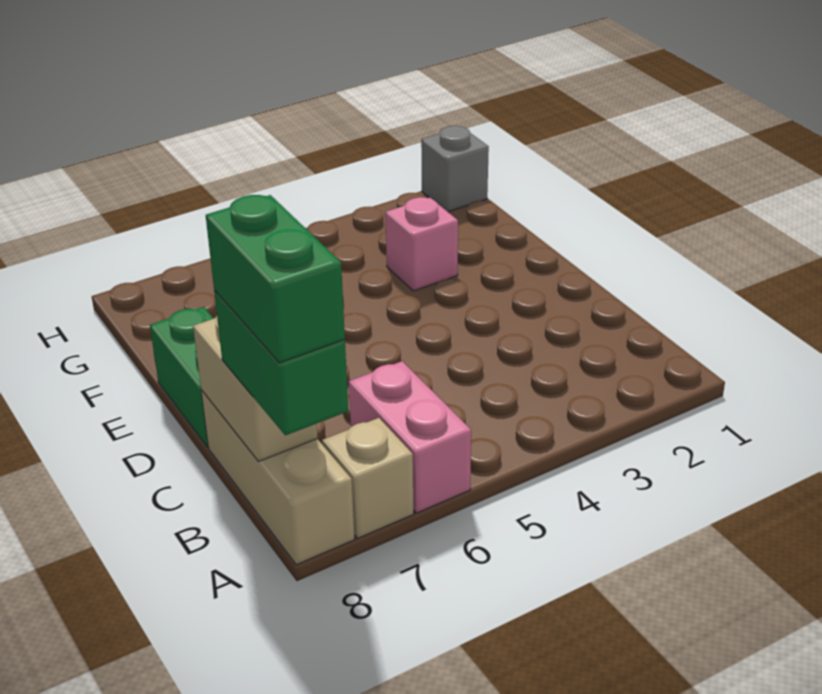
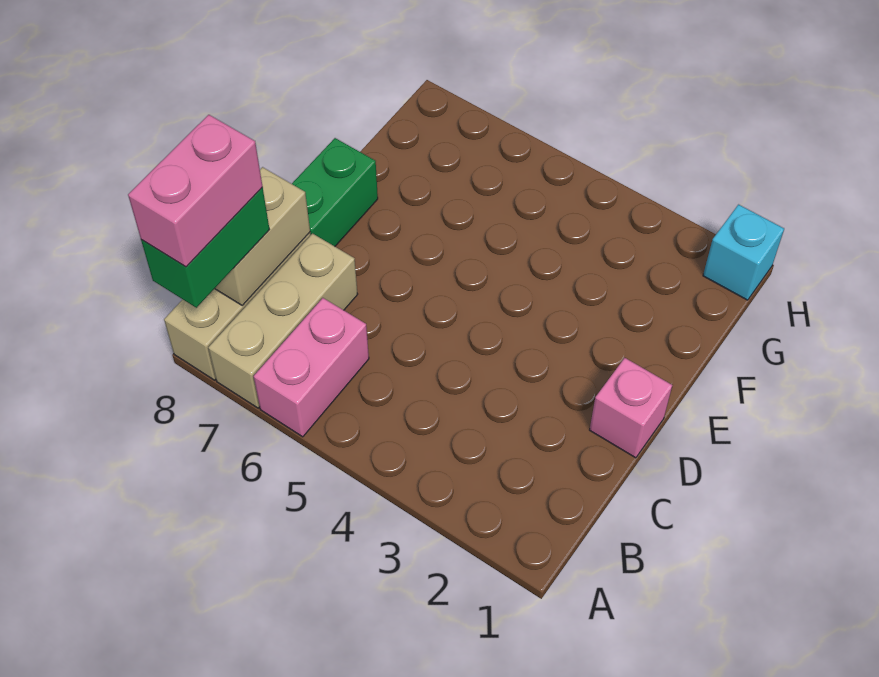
tan brick A7 level 1 -> tan brick A7:C7 level 1
green brick A8:B8 level 4 -> pink brick A8:B8 level 4
pink brick F3 level 1 -> pink brick D1 level 1
grey brick H1 level 1 -> cyan brick H1 level 1

